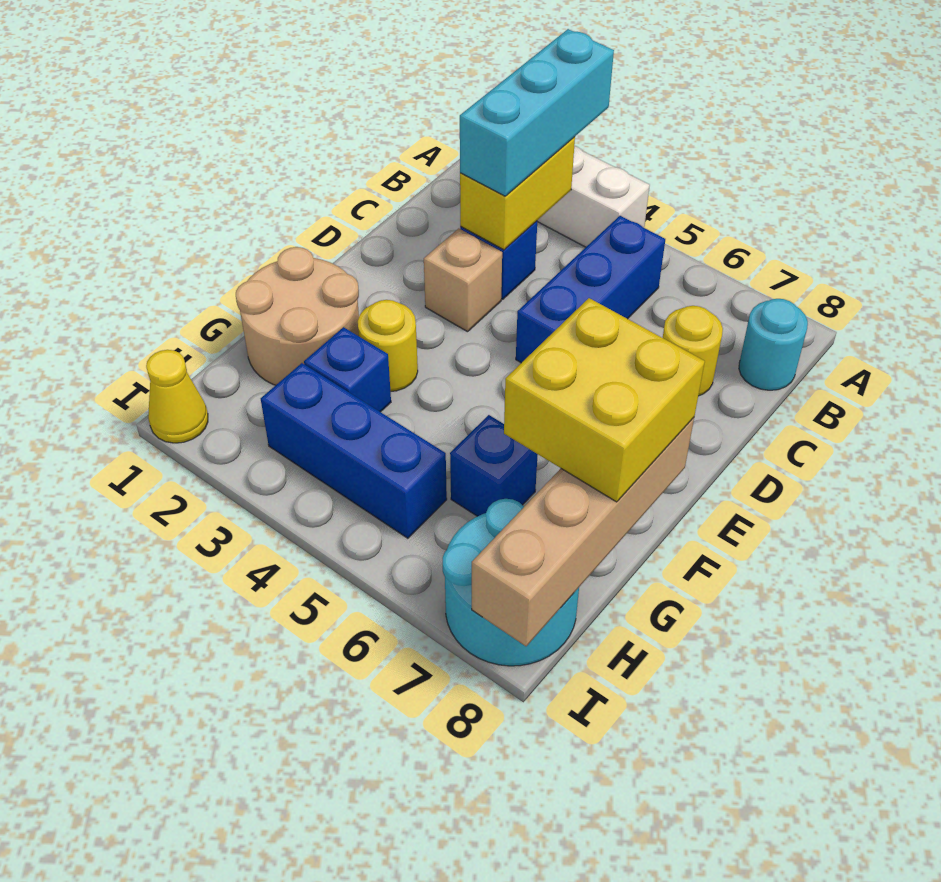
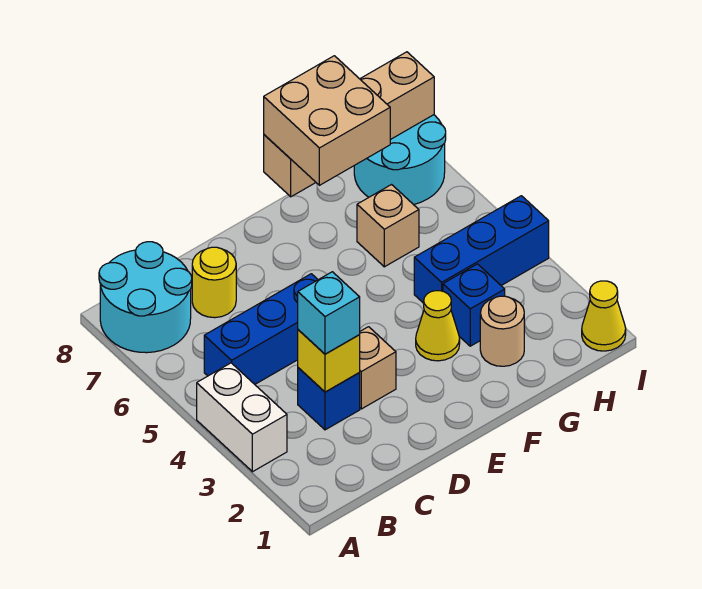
cyan brick A3:C3 level 3 -> cyan brick C3 level 3
yellow brick B3:C3 level 2 -> yellow brick C3 level 2
cyan round brick B8 level 1 -> cyan round brick A7:B8 level 1
tan round brick F1:G2 level 1 -> tan round brick G2 level 1
yellow round brick F3 level 1 -> yellow cone F3 level 1
yellow brick F7:G8 level 3 -> tan brick F7:G8 level 3
blue brick G6 level 1 -> tan brick G6 level 1
blue brick H3:H5 level 1 -> blue brick G4:I4 level 1

